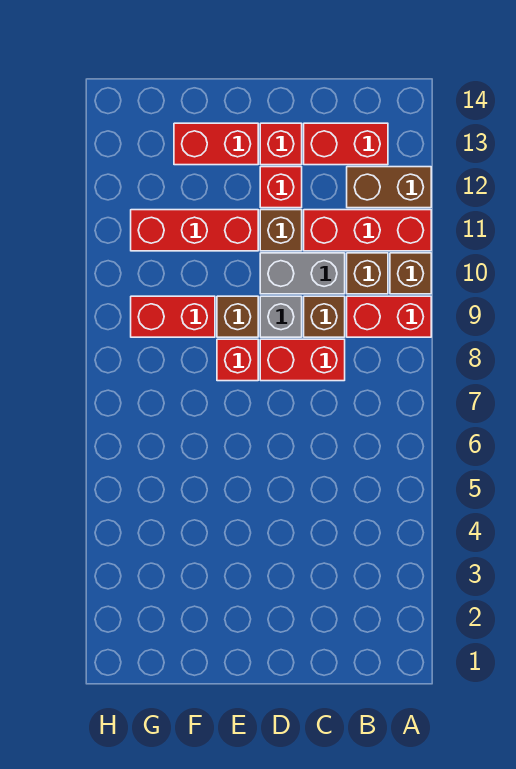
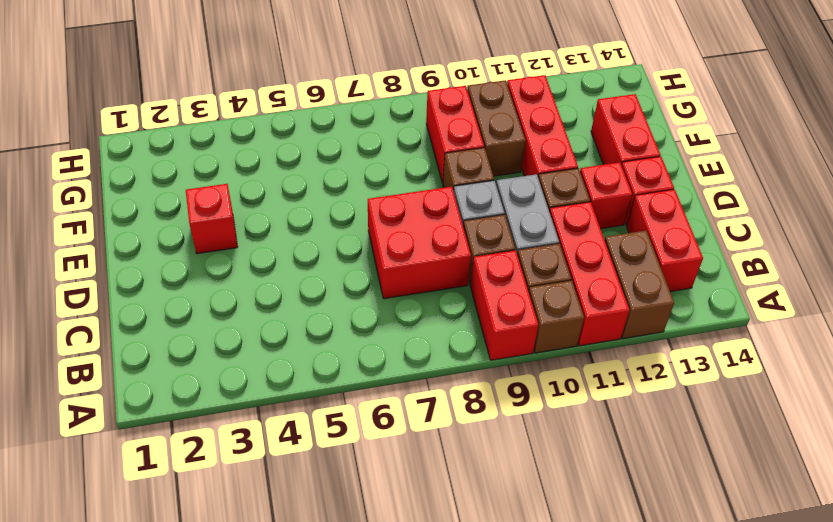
red brick C8:D8 level 1 -> red brick C7:D8 level 1
red brick E8 level 1 -> red brick E3 level 1
none -> brown brick F10:G10 level 1

